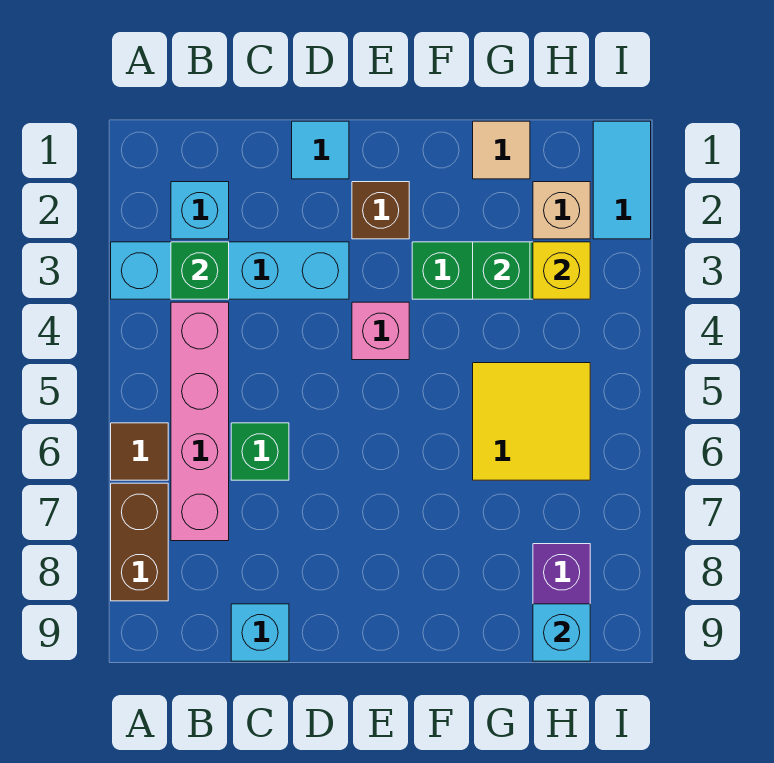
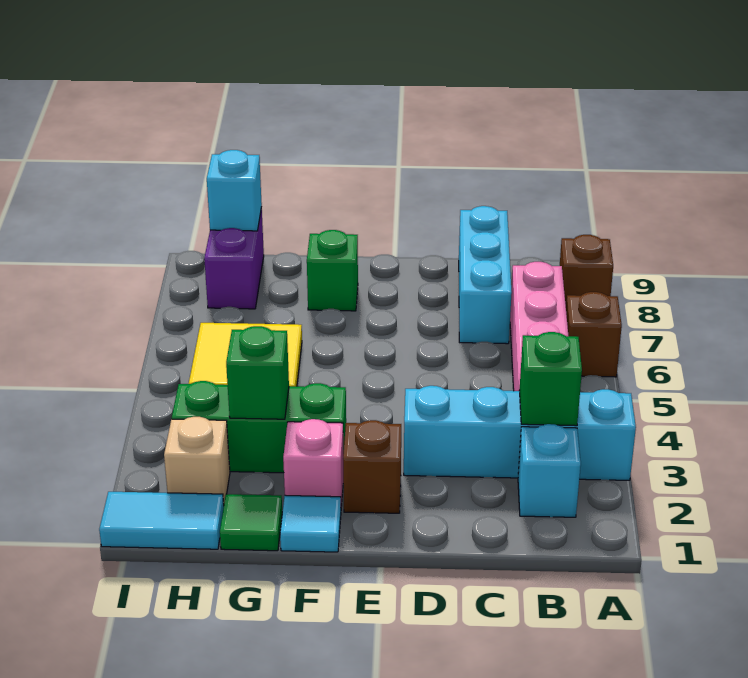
brown tile A6 level 1 -> brown brick A6 level 1
brown brick A7:A8 level 1 -> brown brick A8 level 1
green brick C6 level 1 -> green brick F8 level 1
cyan brick C9 level 1 -> cyan brick C7:C9 level 1
cyan tile D1 level 1 -> cyan tile F1 level 1
pink brick E4 level 1 -> pink brick F2 level 1
tan tile G1 level 1 -> green tile G1 level 1
yellow brick H3 level 2 -> none
cyan tile I1:I2 level 1 -> cyan tile H1:I1 level 1

